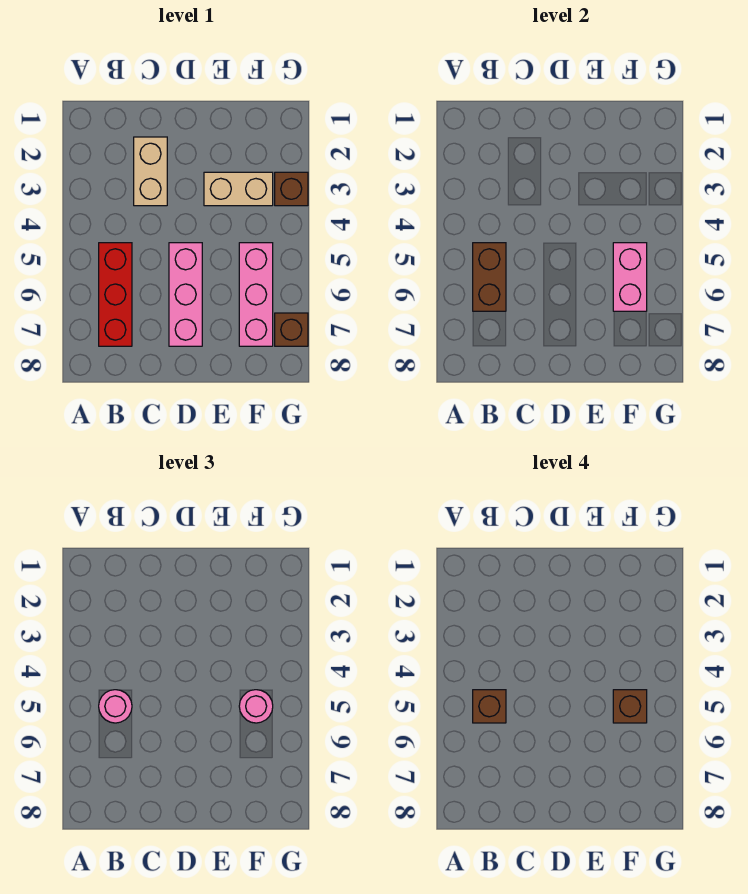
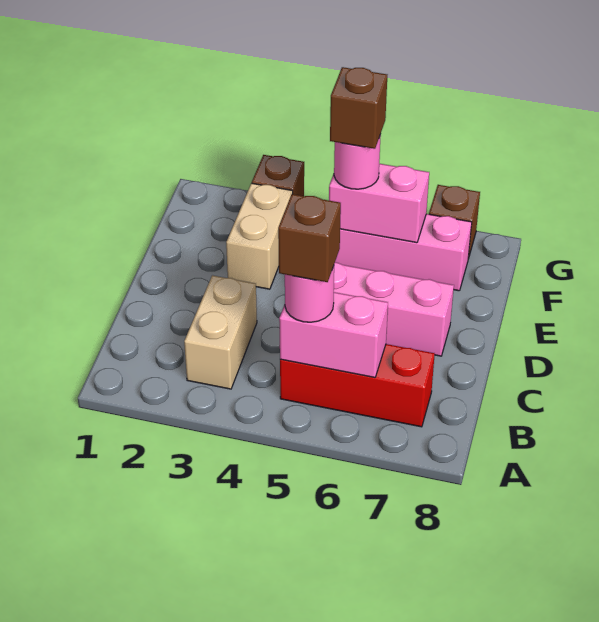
brown brick B5:B6 level 2 -> pink brick B5:B6 level 2
tan brick C2:C3 level 1 -> tan brick B3:C3 level 1

